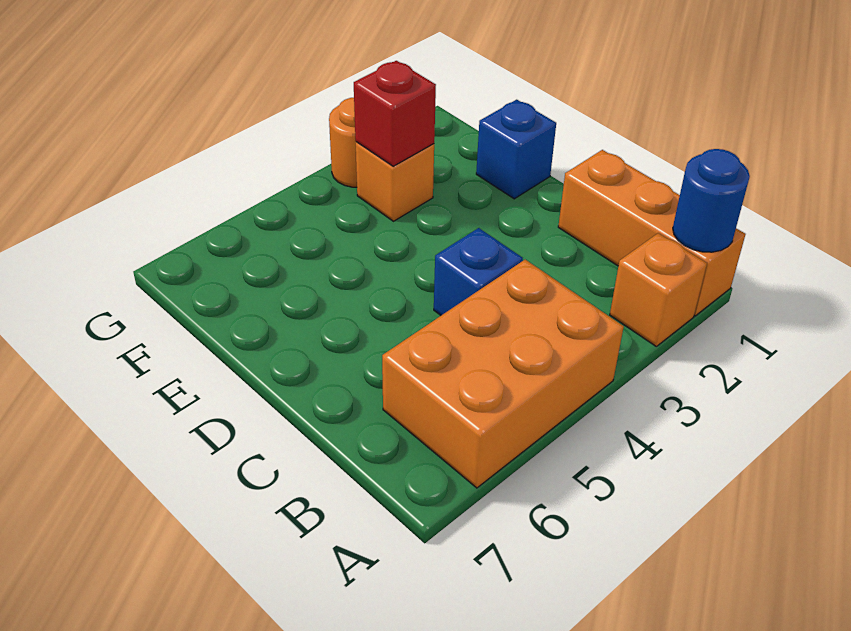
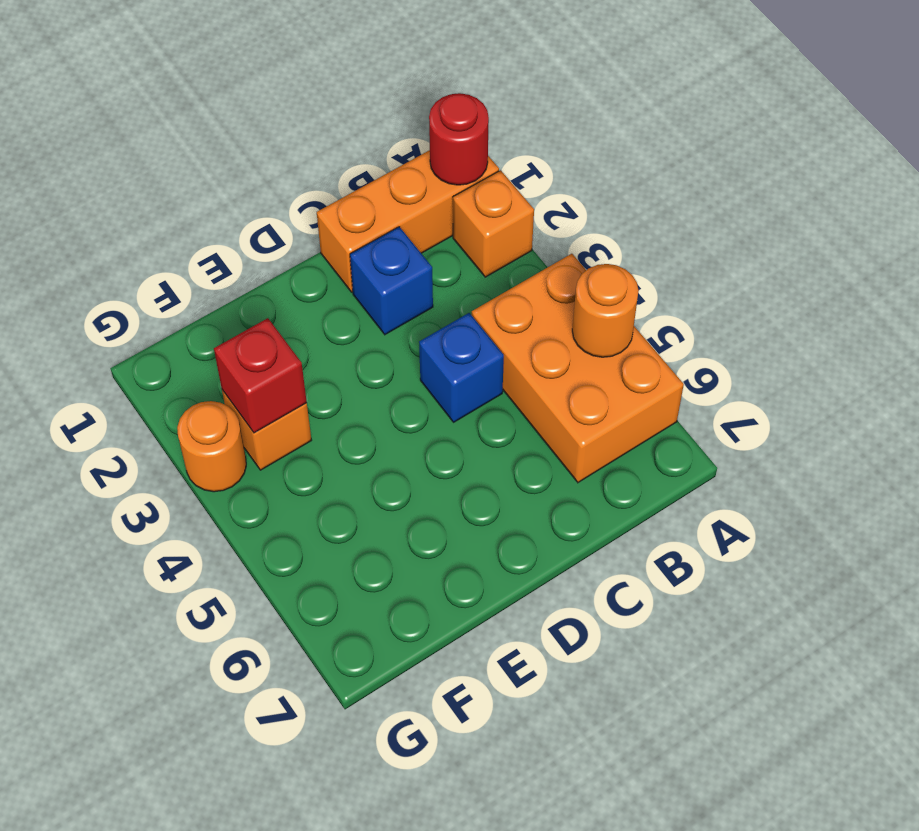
blue round brick A1 level 2 -> red round brick A1 level 2
none -> orange round brick A5 level 2
blue brick E1 level 1 -> blue brick C2 level 1

